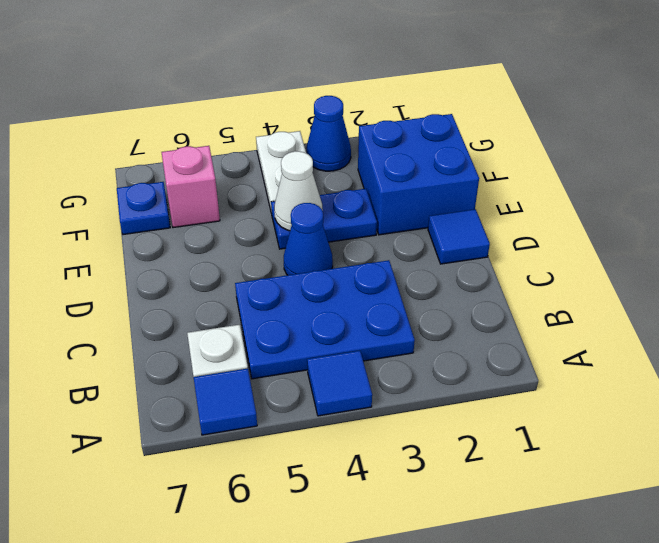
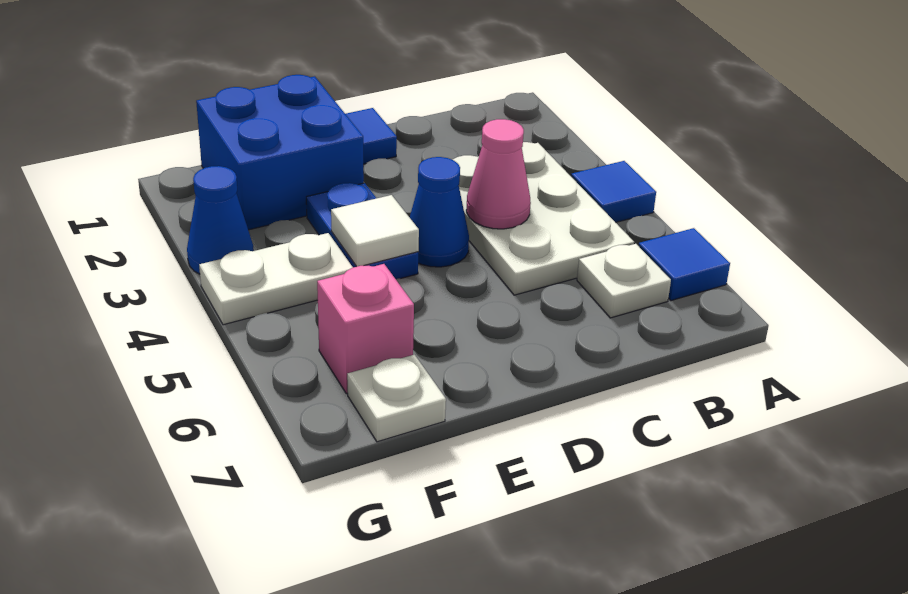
blue plate B3:C5 level 1 -> white plate B3:C5 level 1
none -> pink cone C4 level 2
white cone E4 level 2 -> white tile E4 level 2
blue plate F7 level 1 -> white plate F7 level 1

